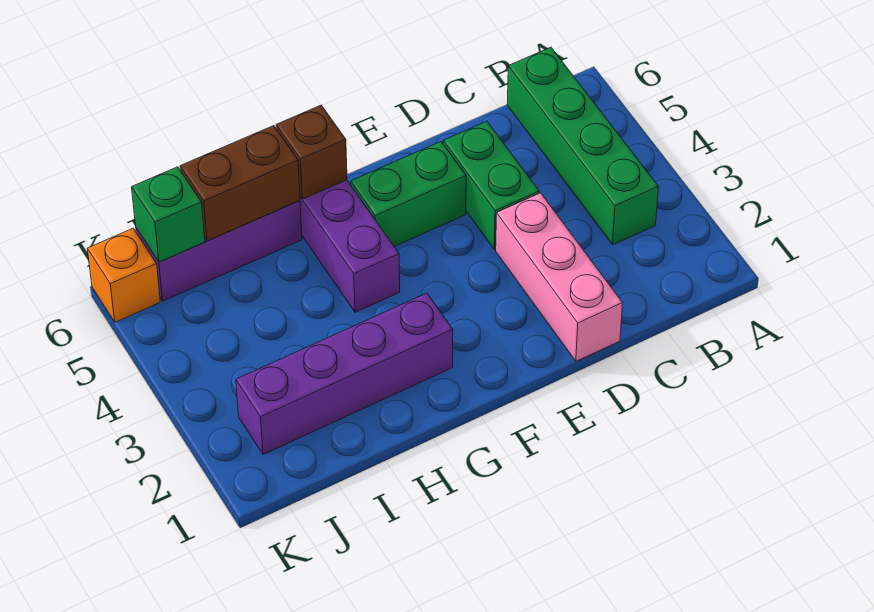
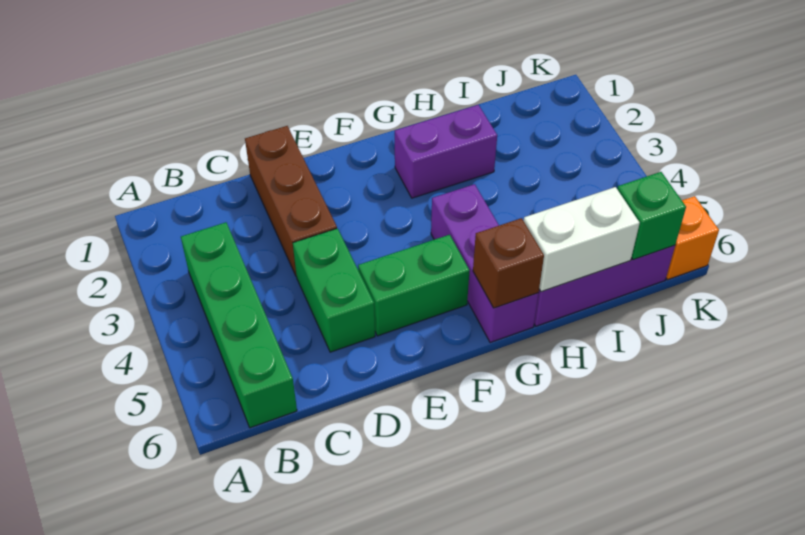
pink brick D1:D3 level 1 -> brown brick D1:D3 level 1
purple brick G2:J2 level 1 -> purple brick G2:H2 level 1
brown brick H6:I6 level 2 -> white brick H6:I6 level 2

